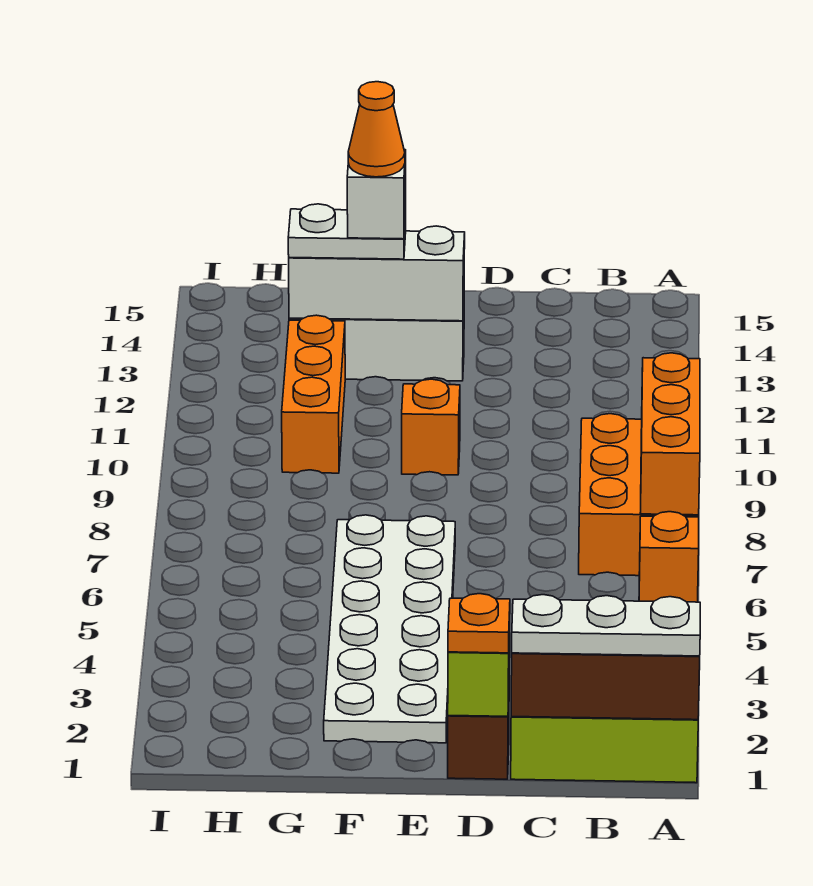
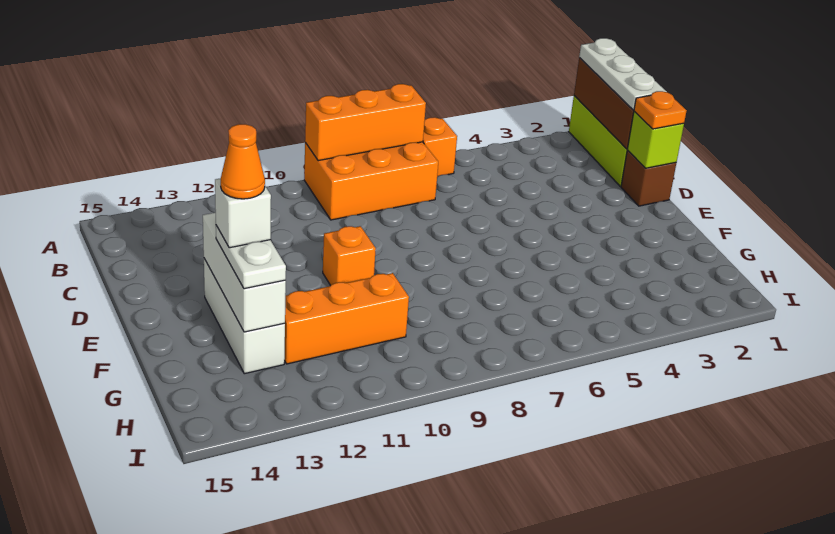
white plate E2:F7 level 1 -> none

